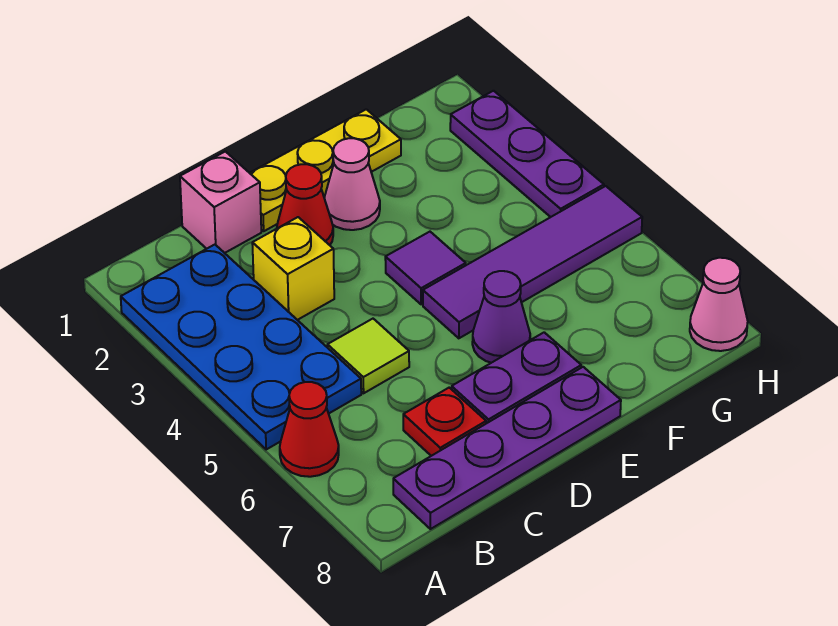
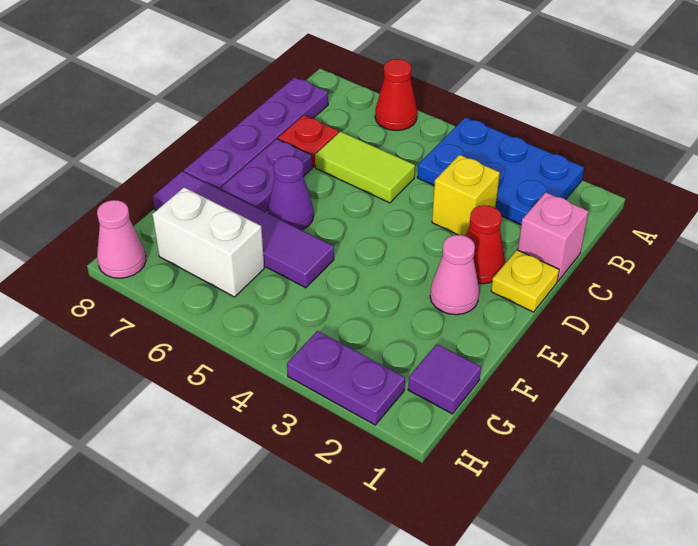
blue plate A2:B5 level 1 -> blue plate A2:B4 level 1
lime tile C5 level 1 -> lime tile C5:C6 level 1
yellow plate D1:F1 level 1 -> yellow plate D1 level 1
purple tile E4 level 1 -> purple tile G1 level 1
purple tile E5:H5 level 1 -> purple tile F5:F8 level 1
none -> white brick G6:G7 level 1
purple plate H2:H4 level 1 -> purple plate H2:H3 level 1

